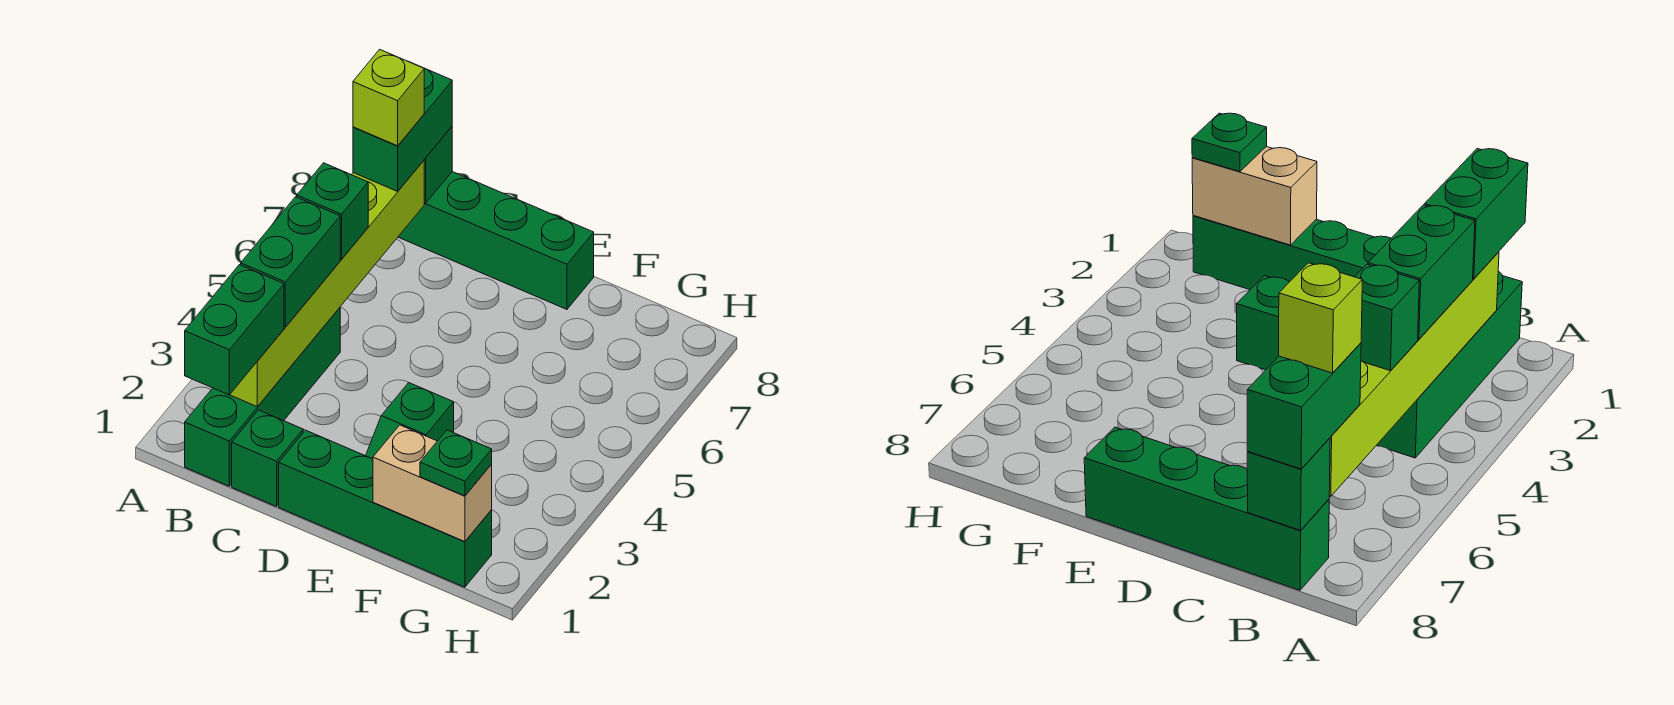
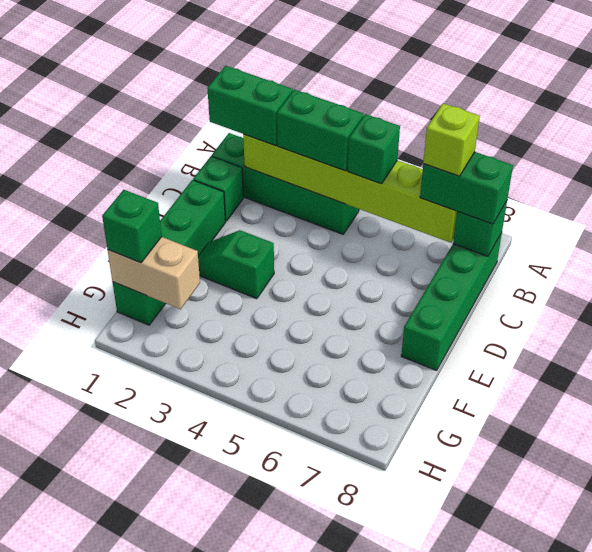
tan brick F1:G1 level 2 -> tan brick G1:G2 level 2
green plate G1 level 3 -> green brick G1 level 3

